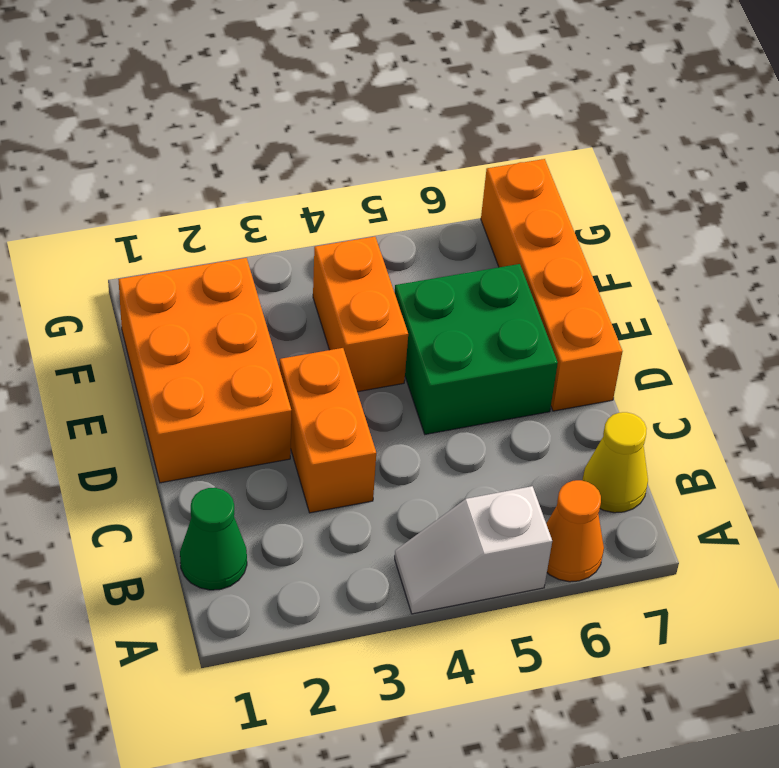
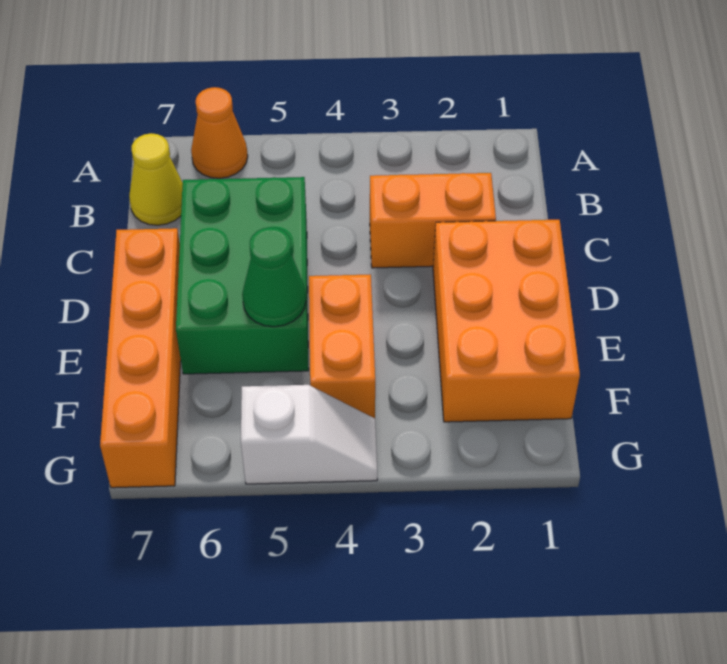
white slope A4:A5 level 1 top 5 -> white slope G4:G5 level 1 top 5
green cone B1 level 1 -> green cone E5 level 2
orange brick C3:D3 level 1 -> orange brick C2:C3 level 1
green brick D5:E6 level 1 -> green brick C5:E6 level 1

